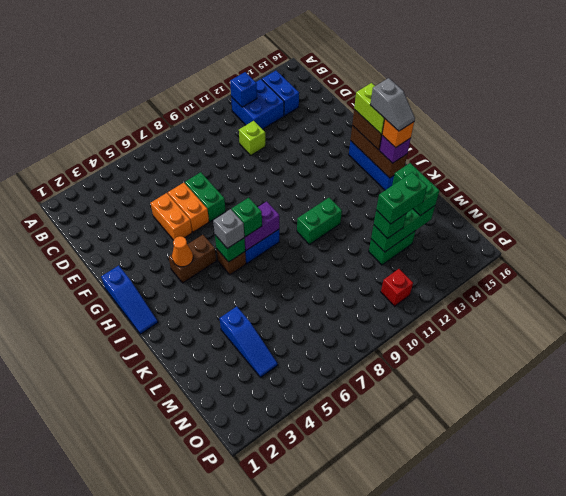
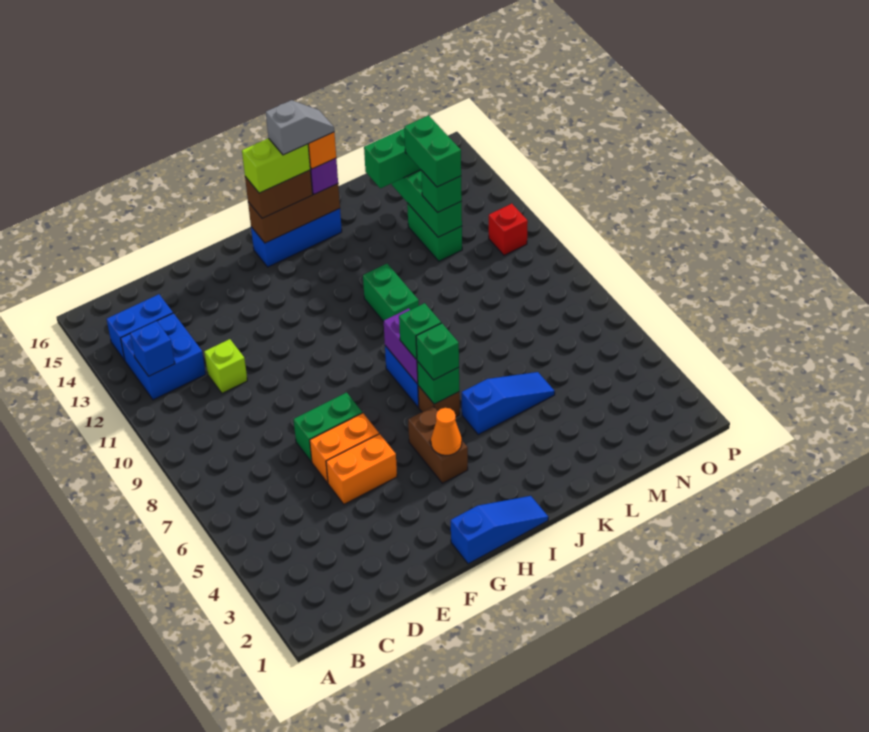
grey brick I6 level 3 -> green brick I6 level 3
blue slope L4:N4 level 1 top L -> blue slope J5:L5 level 1 top J

